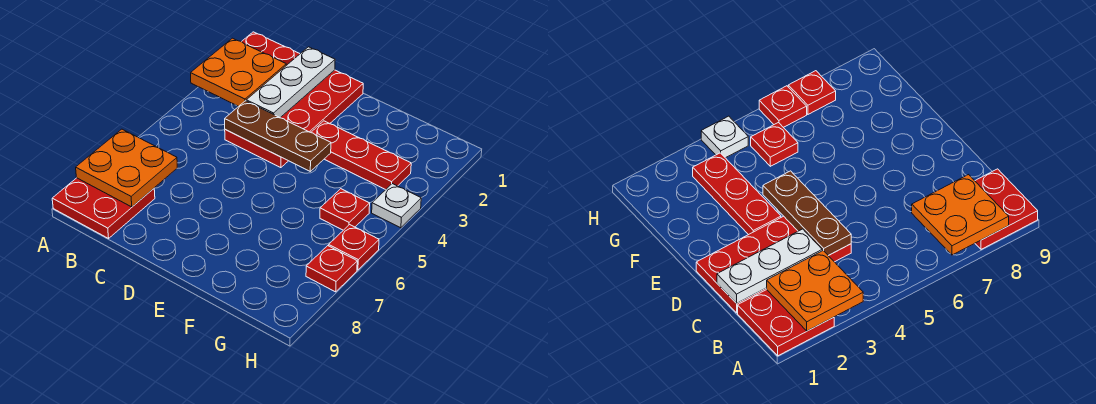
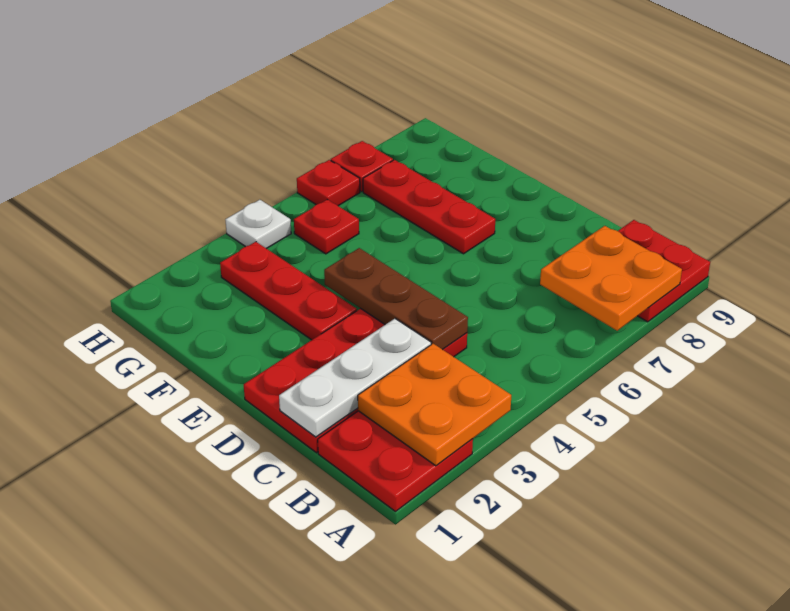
none -> red plate E7:G7 level 1

